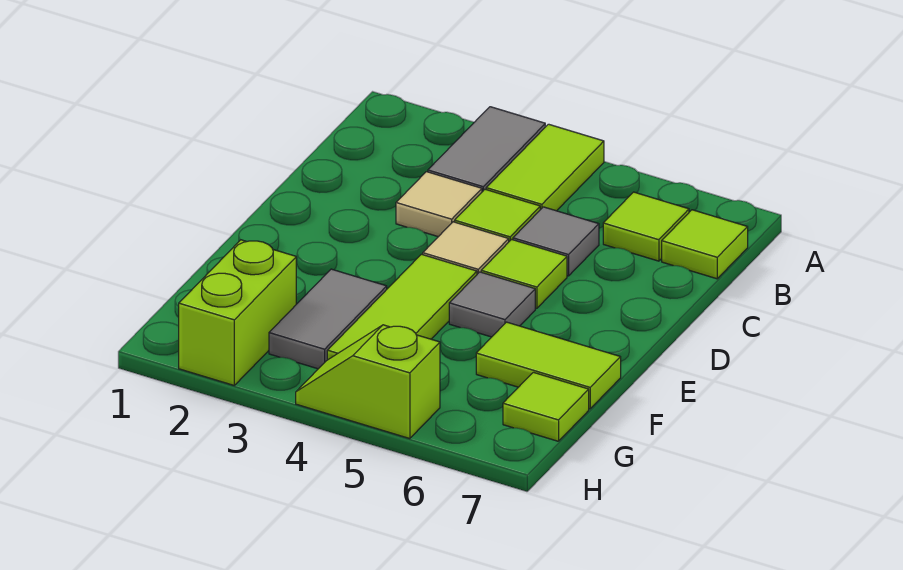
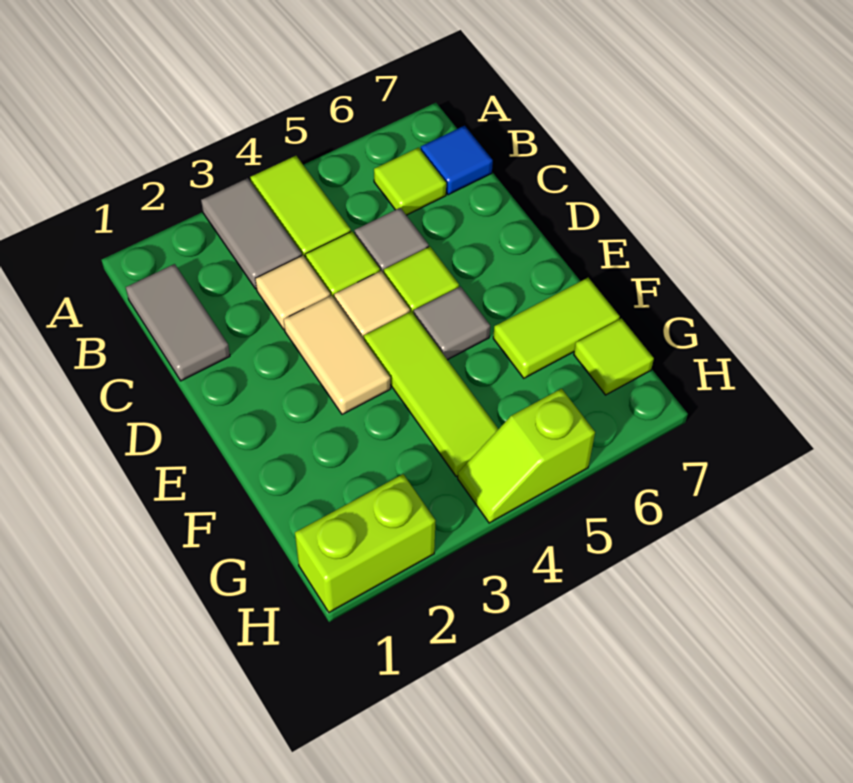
lime tile B7 level 1 -> blue tile B7 level 1
none -> tan tile D3:E3 level 1
grey tile F3:G3 level 1 -> grey tile B1:C1 level 1
lime brick G2:H2 level 1 -> lime brick H1:H2 level 1

